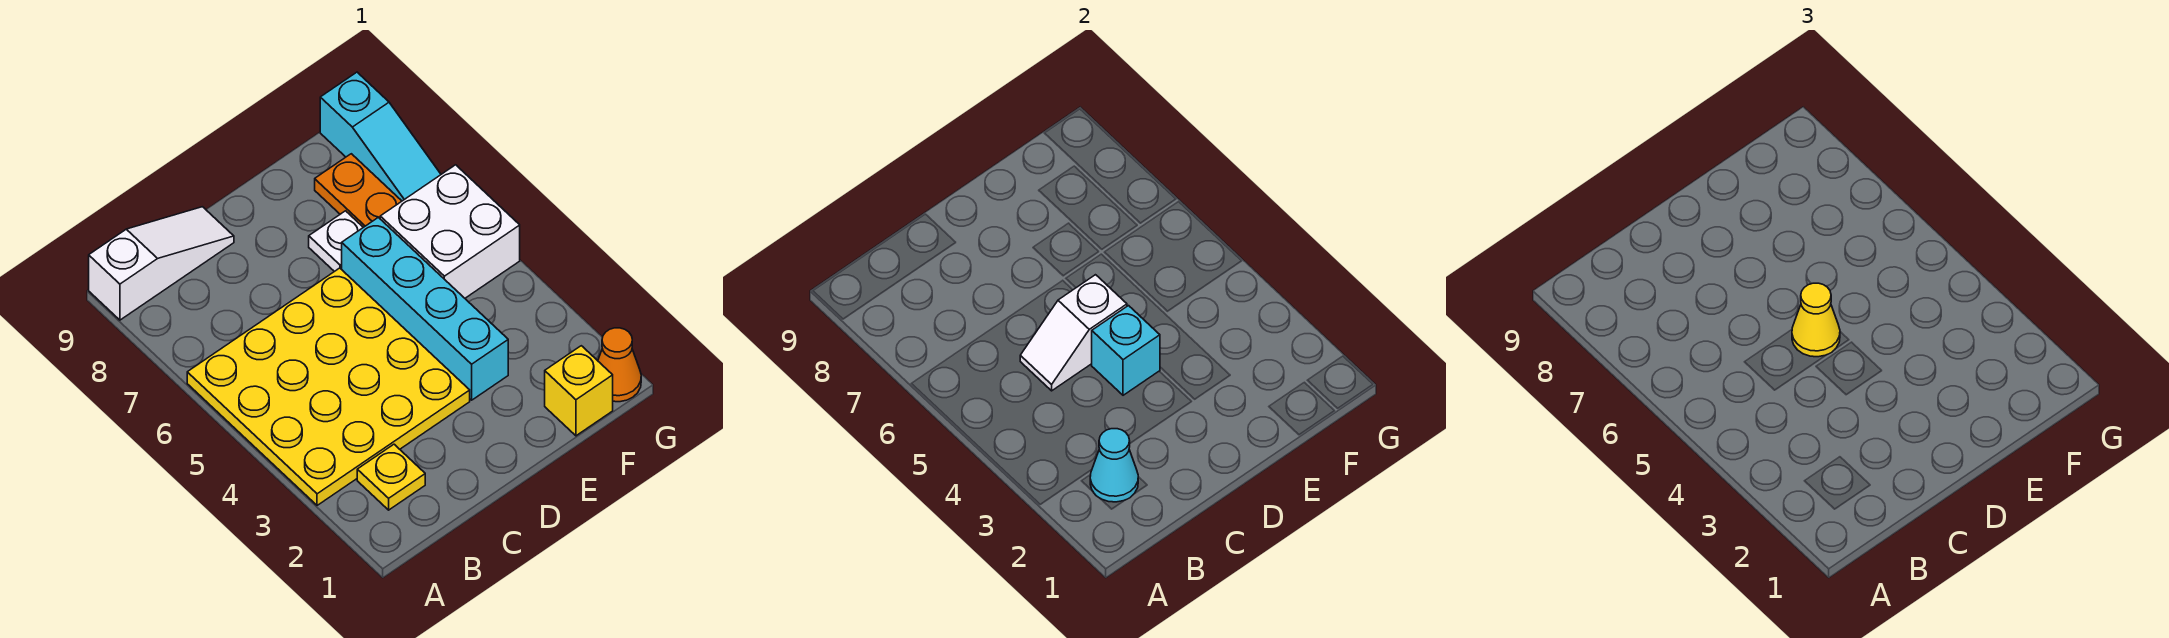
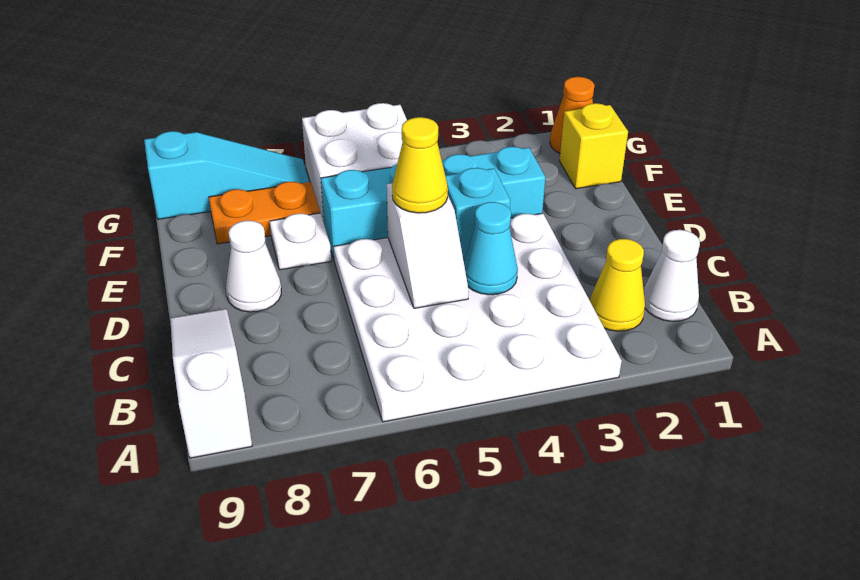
yellow plate A3:D6 level 1 -> white plate A3:D6 level 1
none -> white cone B1 level 1
yellow plate B2 level 1 -> yellow cone B2 level 1
cyan cone B2 level 2 -> cyan cone C4 level 2
none -> white cone D8 level 1

